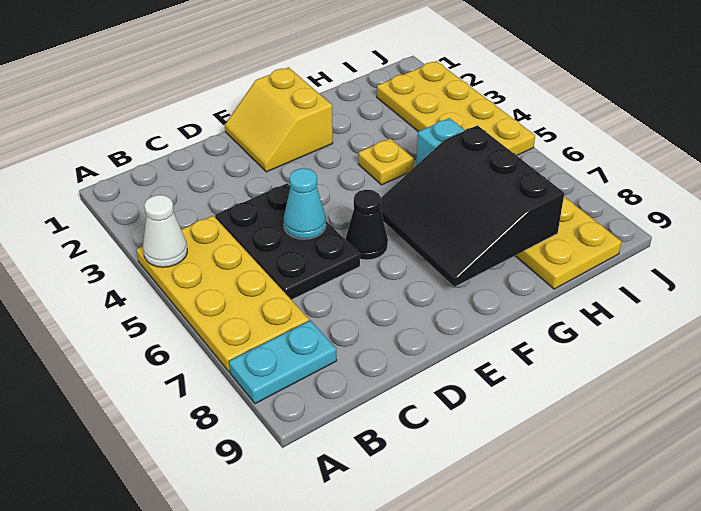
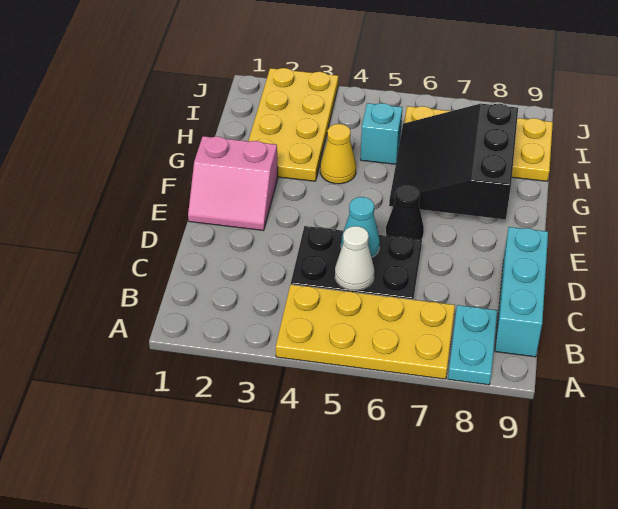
white cone A4 level 2 -> white cone C5 level 2
none -> cyan brick B9:D9 level 1
yellow slope E1:F2 level 1 top F -> pink slope E1:F2 level 1 top F
black slope F6:H8 level 2 top H -> black slope F6:H8 level 2 top 8
yellow plate G4 level 1 -> yellow cone G4 level 1
yellow plate I2:J5 level 1 -> yellow plate G2:J3 level 1

